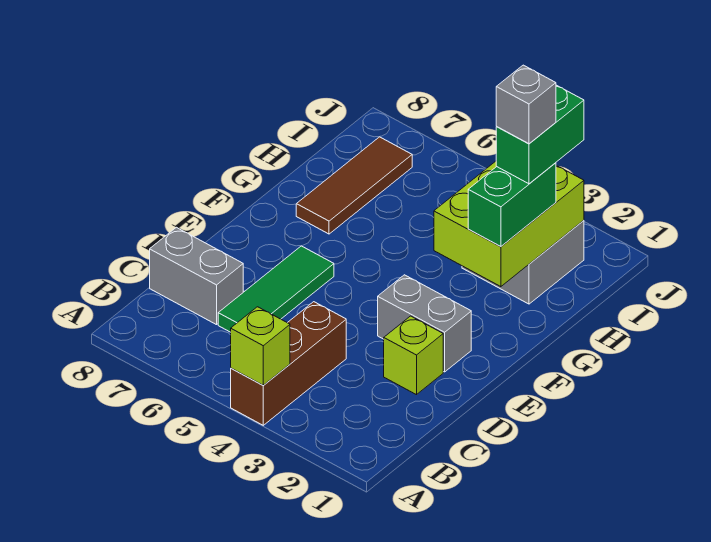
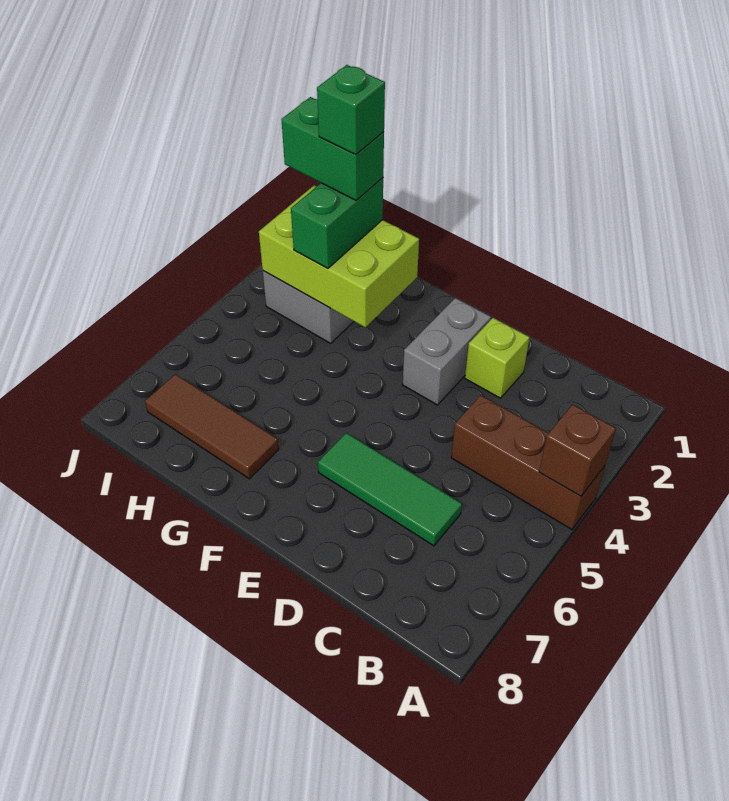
lime brick A4 level 2 -> brown brick A4 level 2
grey brick C7:C8 level 1 -> none
green brick G2:H2 level 3 -> green brick H2:H3 level 3
grey brick H2 level 5 -> green brick H2 level 5

